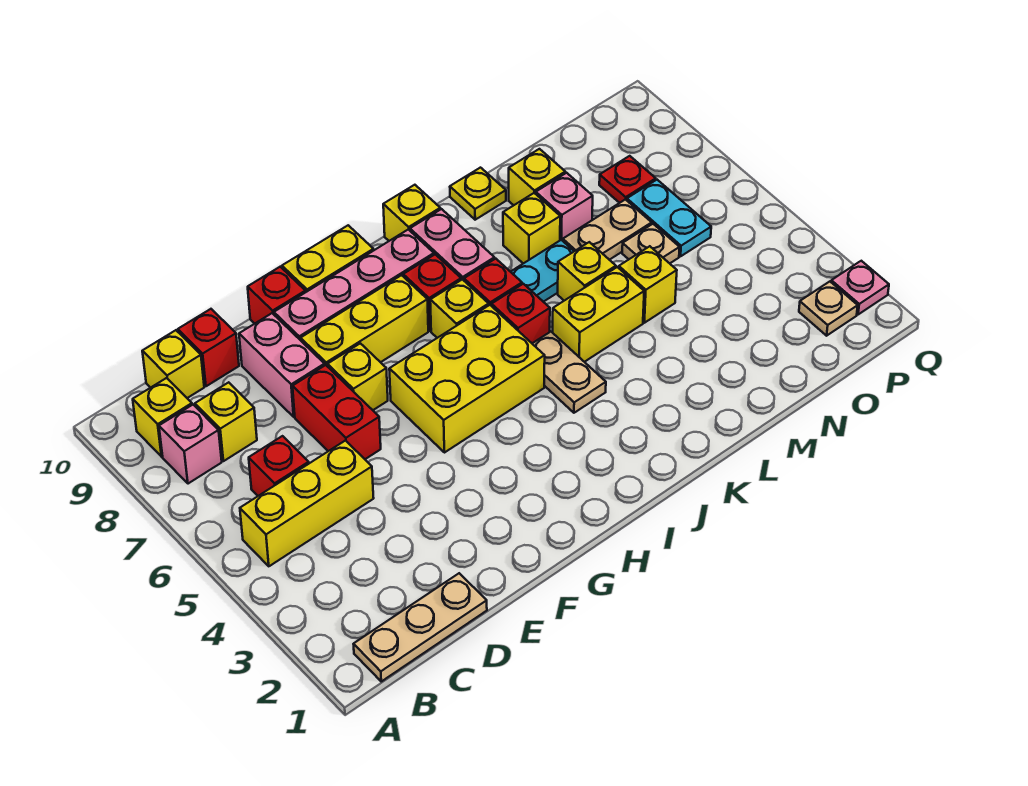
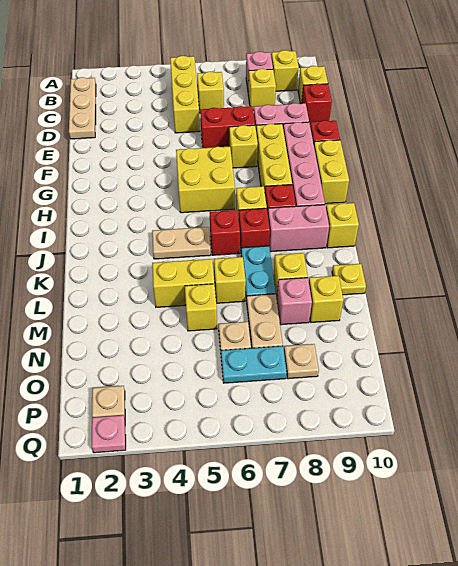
red brick C6 level 1 -> yellow brick C6 level 1
yellow brick G5:I6 level 1 -> yellow brick G5:H6 level 1
yellow brick K5:L5 level 1 -> yellow brick L4:L5 level 1
red plate O8 level 1 -> tan plate O8 level 1

